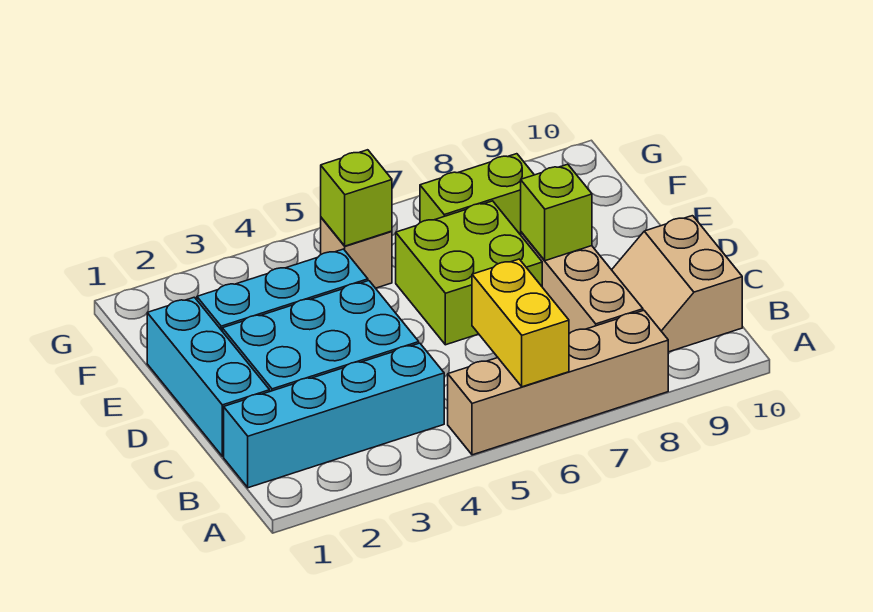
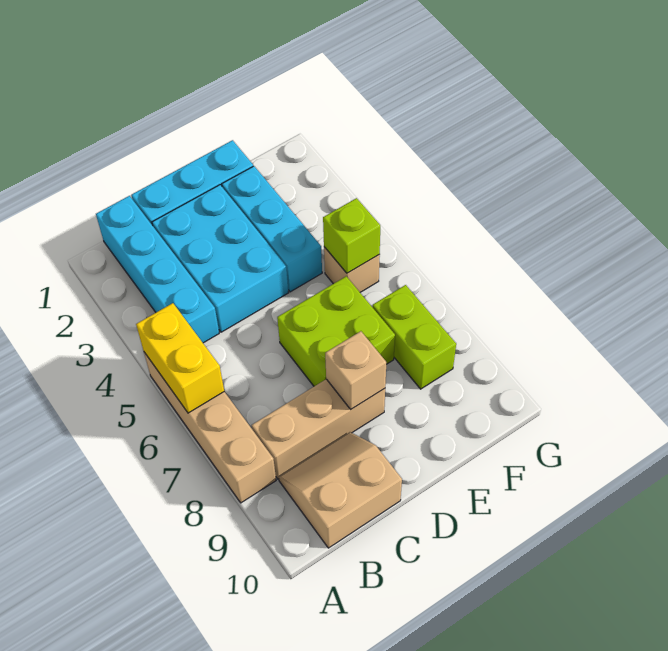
yellow brick A6:B6 level 2 -> yellow brick A5:A6 level 2
lime brick D8 level 2 -> tan brick D8 level 2

